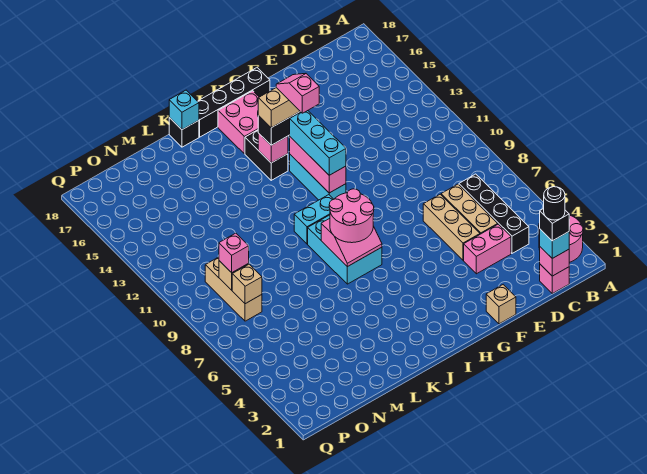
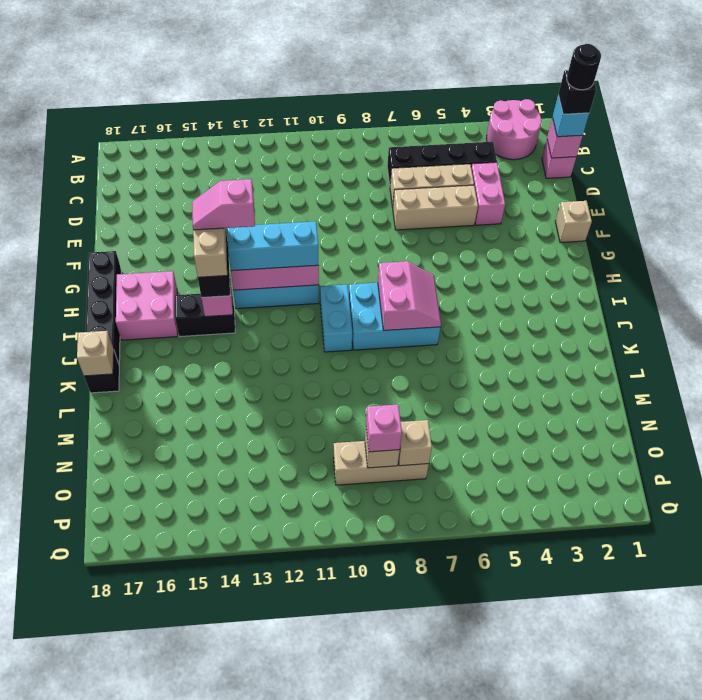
pink round brick I7:J8 level 3 -> none
cyan brick K18 level 2 -> tan brick K18 level 2

